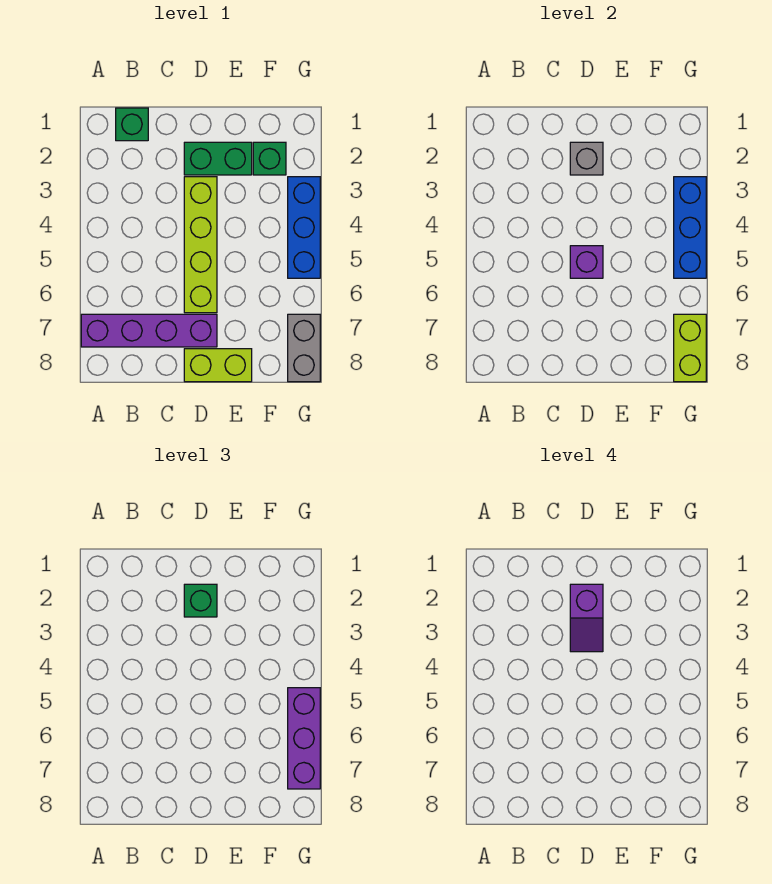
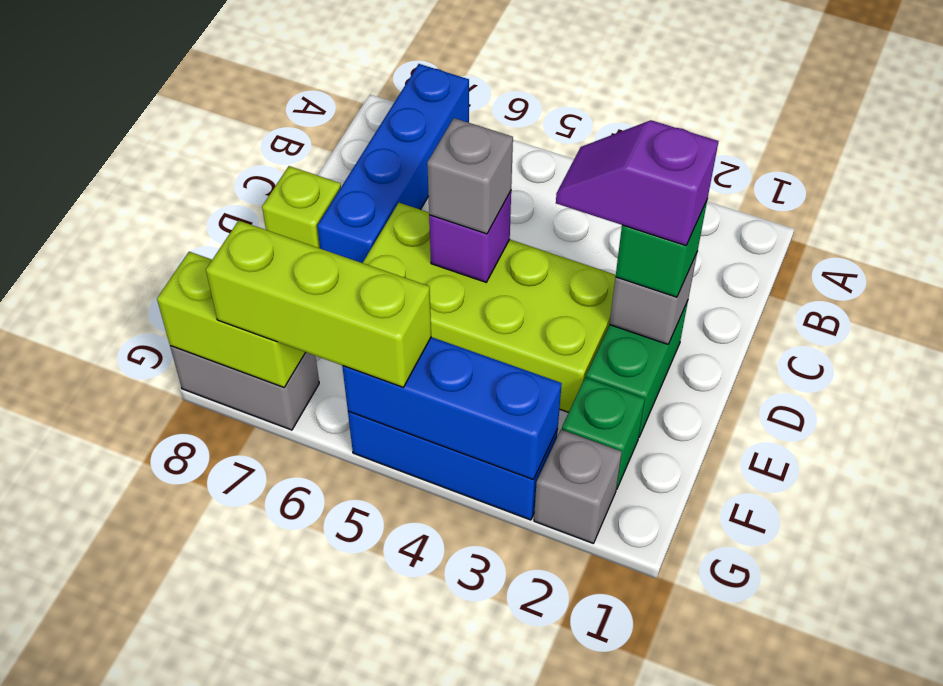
purple brick A7:D7 level 1 -> blue brick A7:D7 level 1
green brick B1 level 1 -> none
lime brick D3:D6 level 1 -> lime brick D3:E6 level 1
none -> grey brick D5 level 3
lime brick D8:E8 level 1 -> lime brick D8 level 1
none -> grey brick G2 level 1
purple brick G5:G7 level 3 -> lime brick G5:G7 level 3

